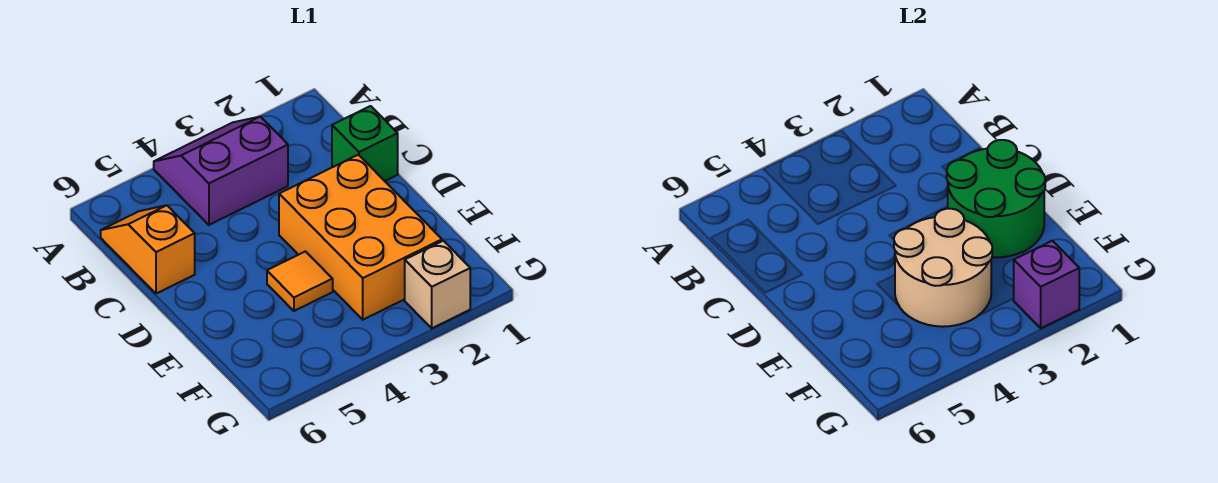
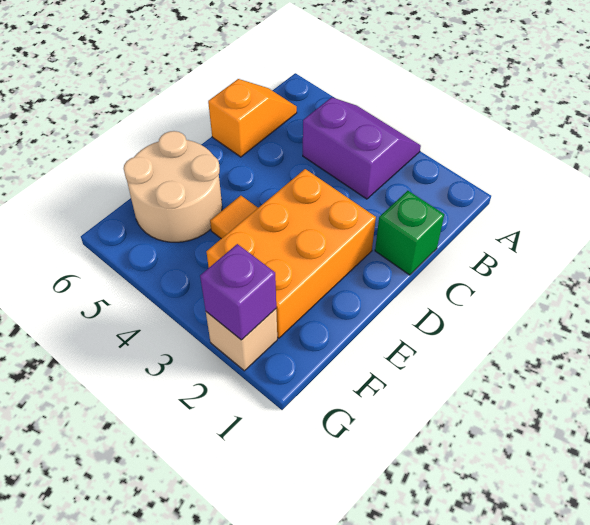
green round brick D1:E2 level 2 -> none
tan round brick E3:F4 level 2 -> tan round brick E5:F6 level 1

